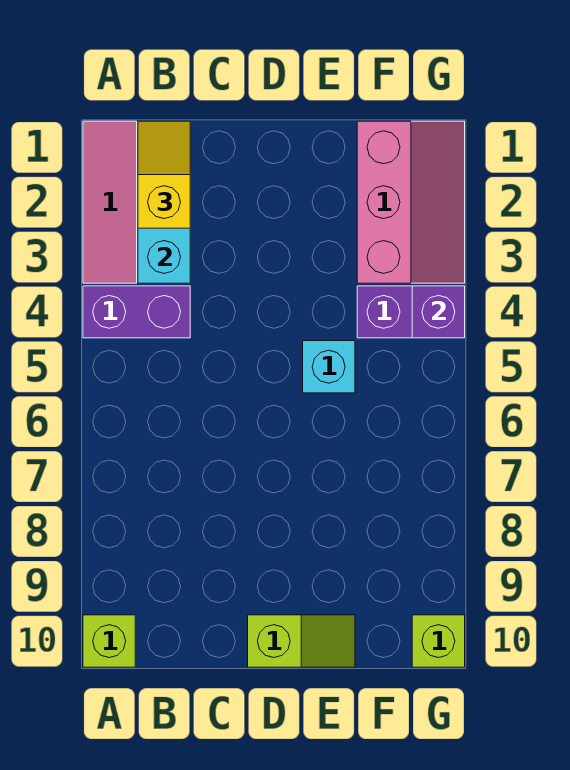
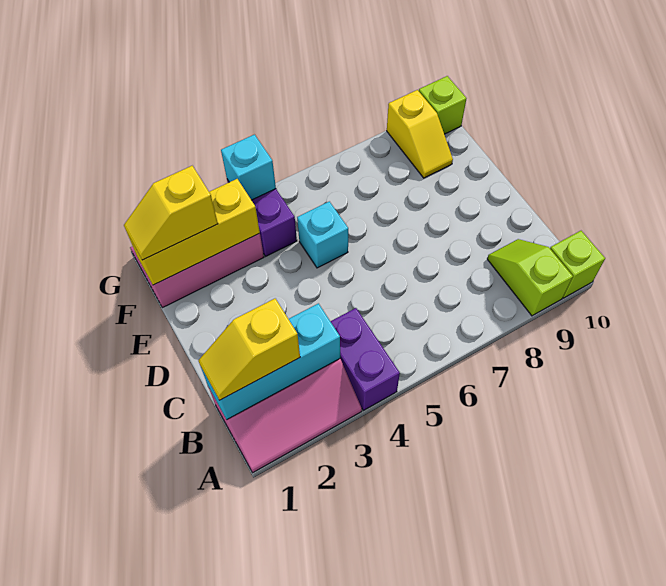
lime slope D10:E10 level 1 top D -> lime slope A9:B9 level 1 top A
none -> yellow brick F1:F3 level 2
none -> yellow slope F1:F2 level 3 top 2
none -> yellow slope F9:G9 level 1 top G
purple brick G4 level 2 -> cyan brick G4 level 2

